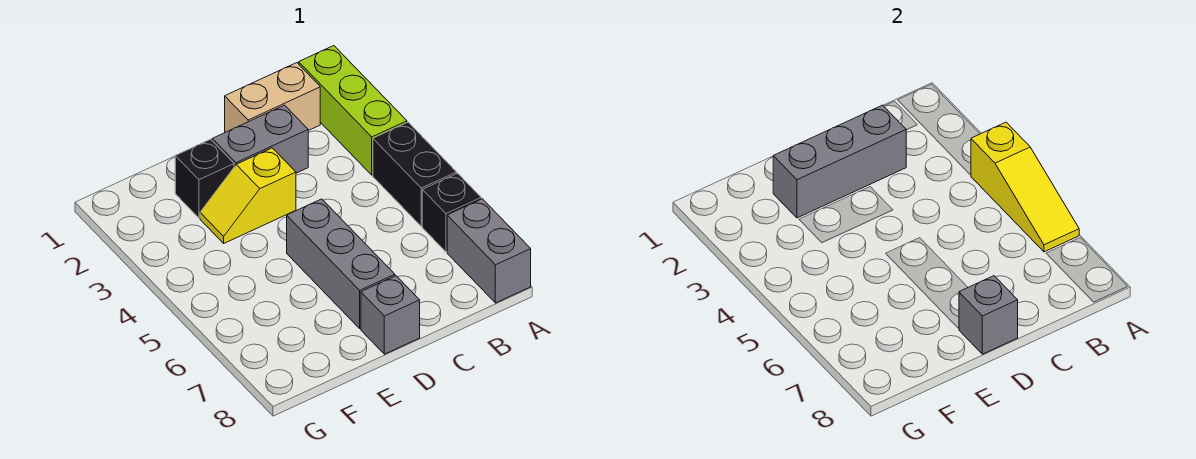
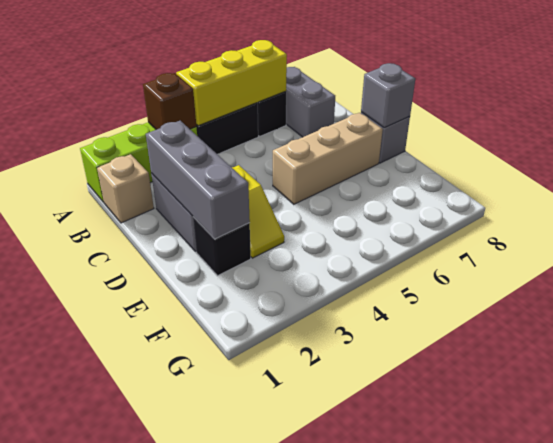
none -> brown brick A3 level 2
yellow slope A4:A6 level 2 top 4 -> yellow brick A4:A6 level 2
grey brick A7:A8 level 1 -> grey brick A7:B7 level 1
tan brick B1:C1 level 1 -> tan brick B1 level 1
grey brick D5:D7 level 1 -> tan brick D5:D7 level 1

